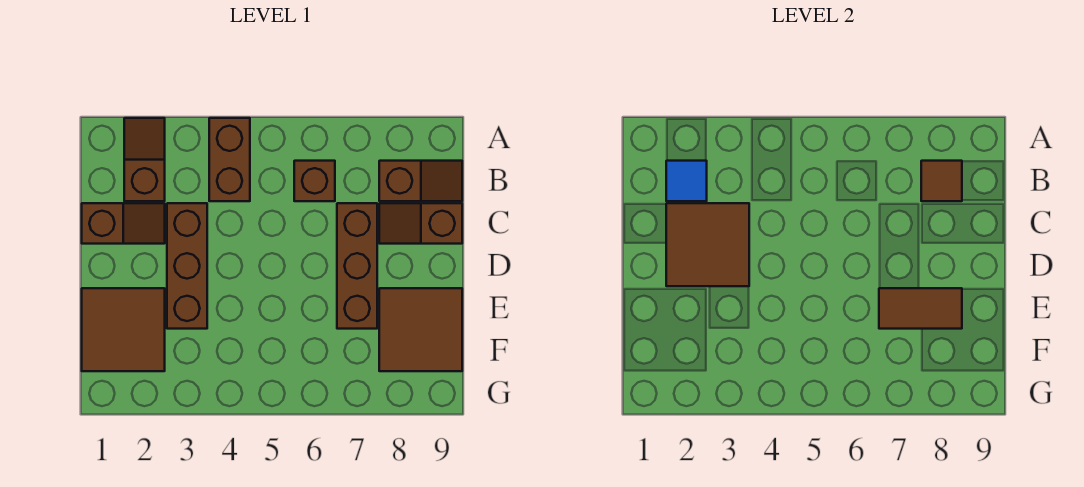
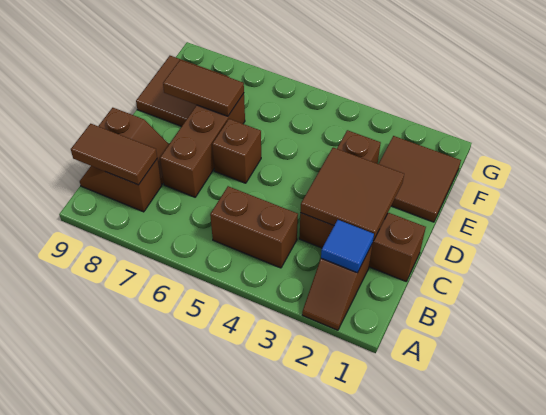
brown brick A4:B4 level 1 -> brown brick B4:B5 level 1
brown brick B6 level 1 -> brown brick D6 level 1
brown tile B8 level 2 -> brown tile B8:B9 level 2

